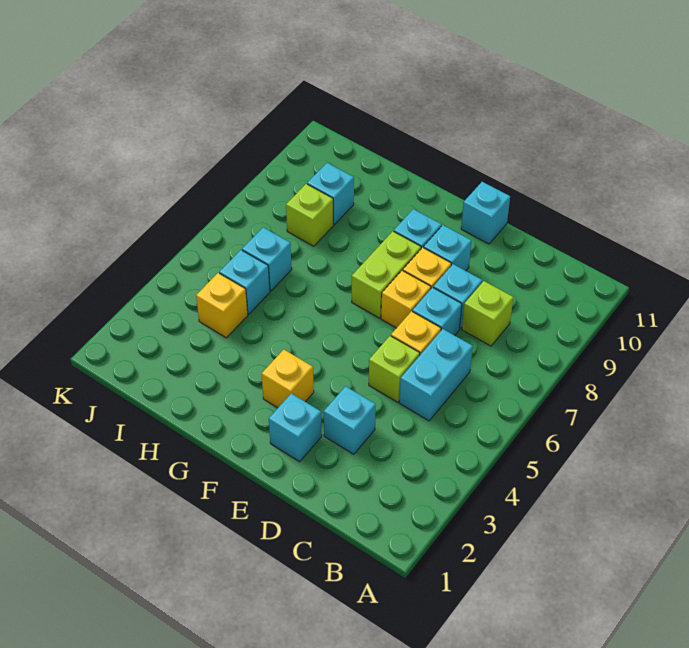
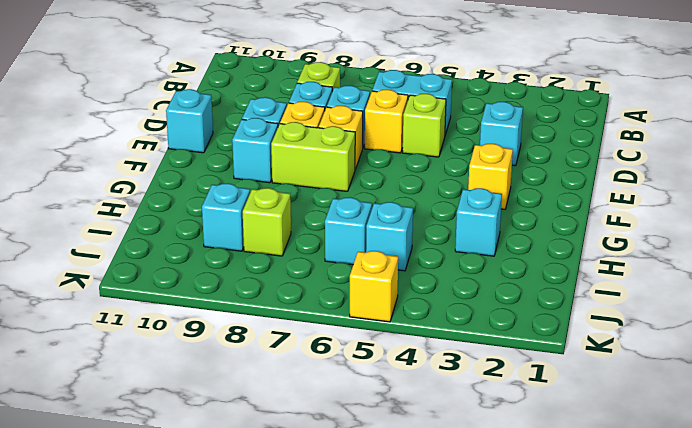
cyan brick E2 level 1 -> cyan brick H3 level 1
yellow brick I4 level 1 -> yellow brick K5 level 1

